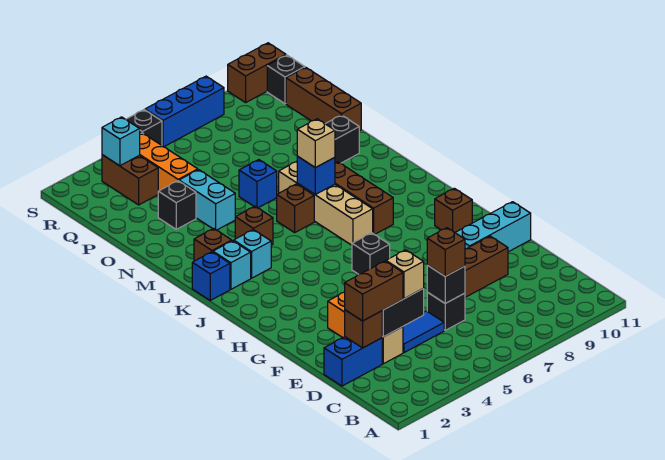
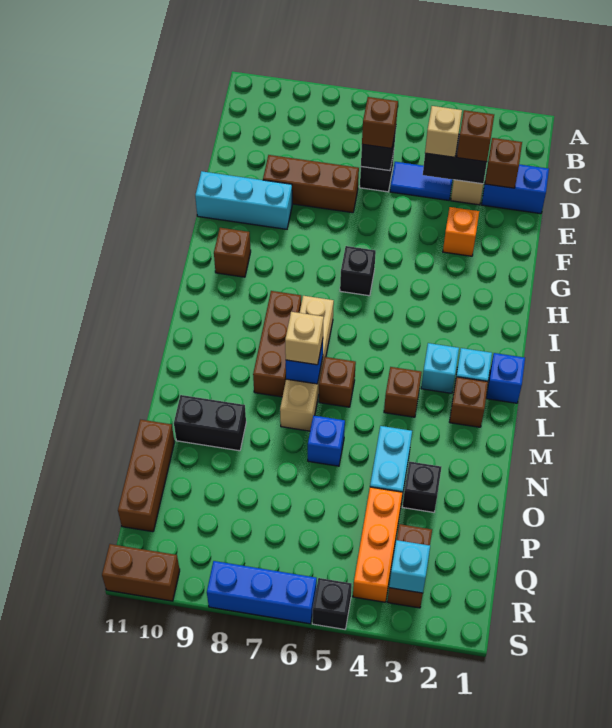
brown brick D2:D3 level 3 -> brown brick D3 level 3
black brick R11 level 1 -> none

